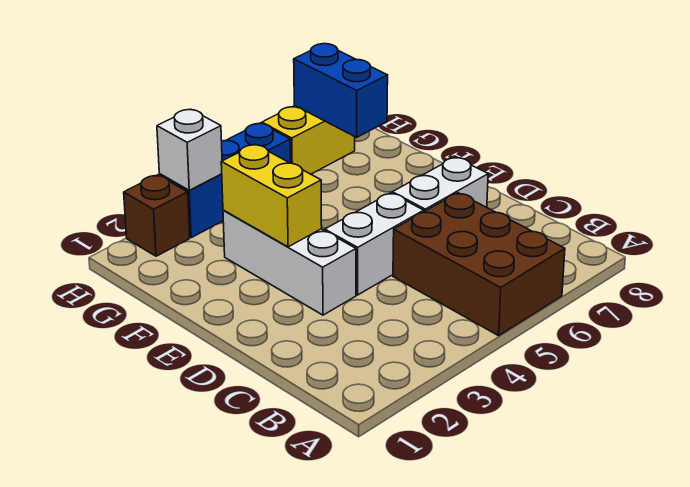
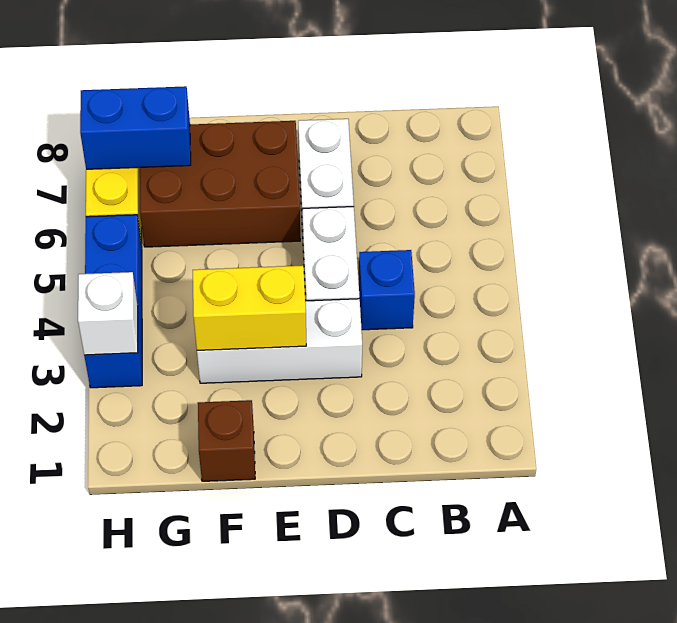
brown brick A5:C6 level 1 -> brown brick E6:G7 level 1
none -> blue brick C4 level 1
brown brick H2 level 1 -> brown brick F1 level 1

